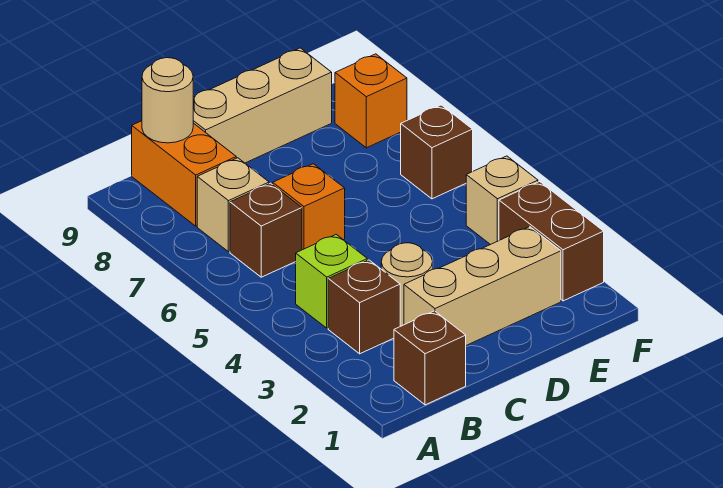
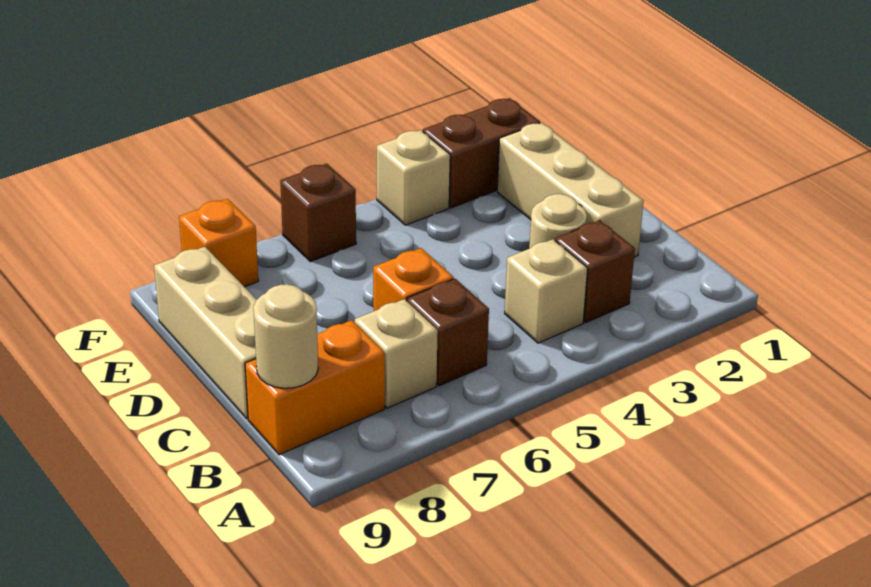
brown brick B1 level 1 -> none
lime brick B4 level 1 -> tan brick B4 level 1

